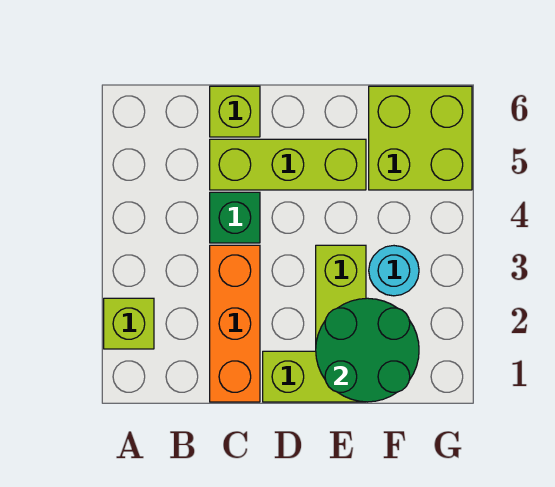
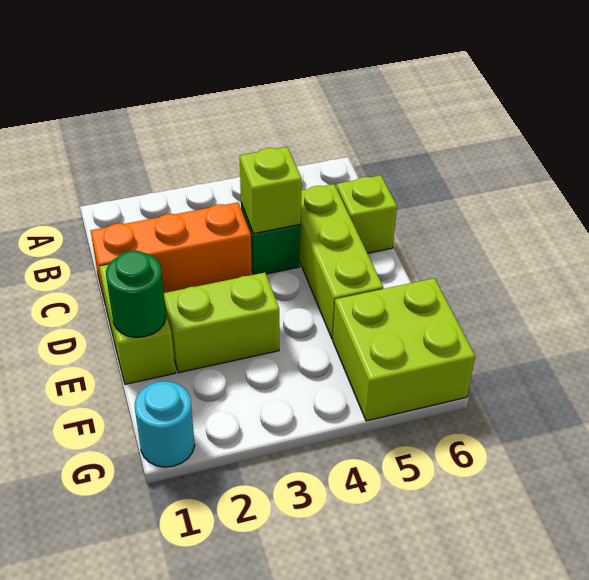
lime brick A2 level 1 -> lime brick C4 level 2
green round brick E1:F2 level 2 -> green round brick E1 level 2
cyan round brick F3 level 1 -> cyan round brick G1 level 1

